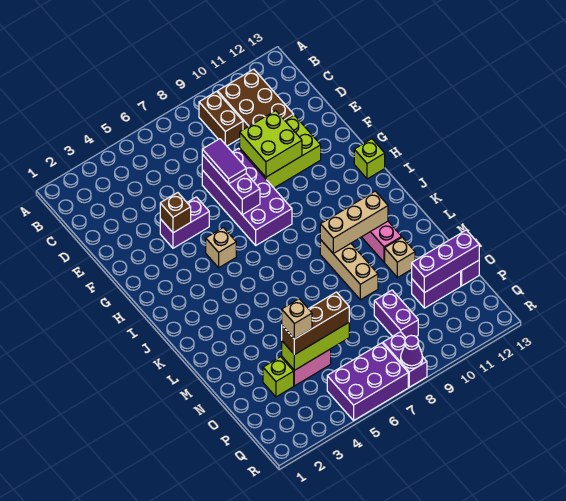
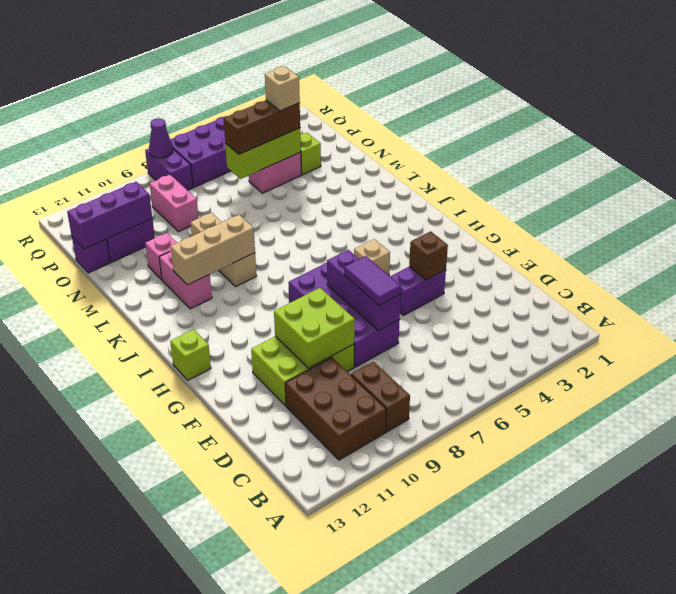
tan brick M11 level 1 -> pink brick M11 level 1
purple brick O9:P9 level 1 -> pink brick O9:P9 level 1

